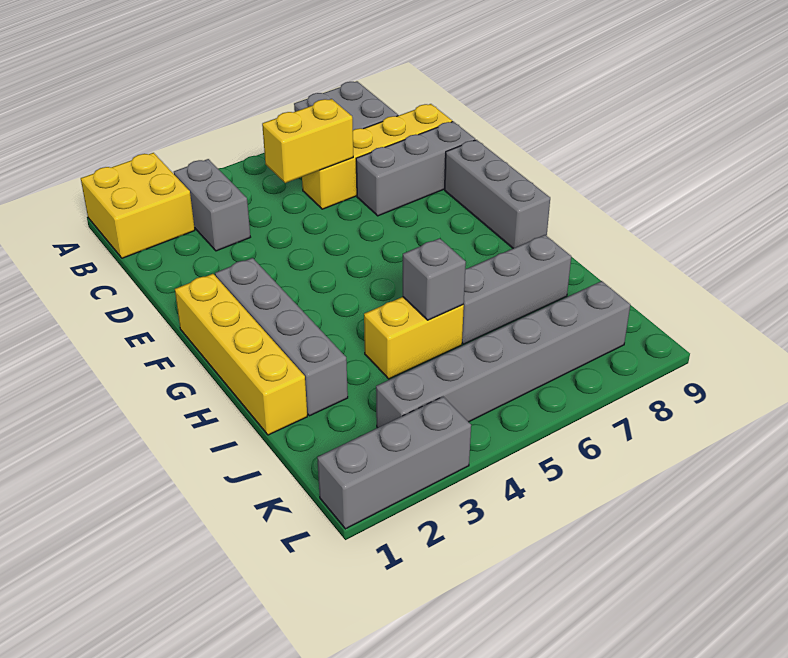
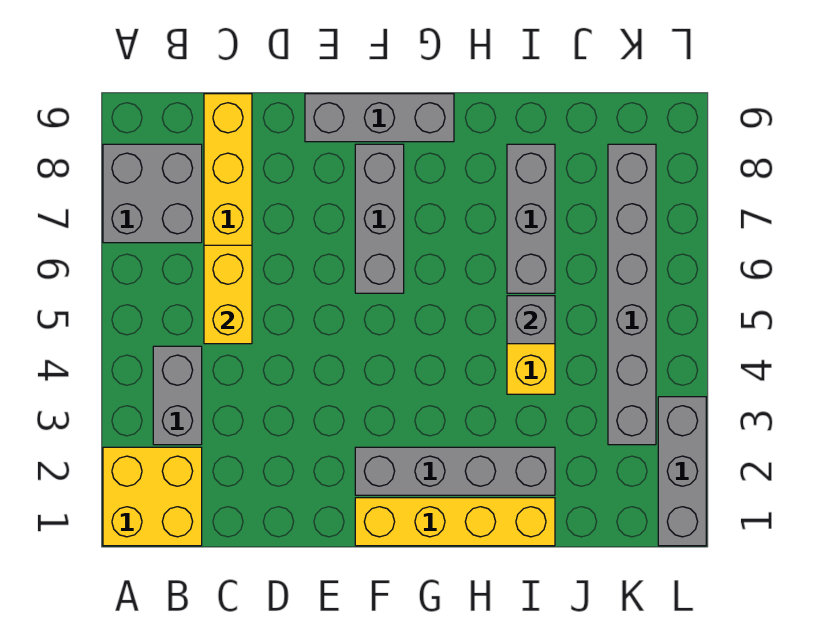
grey brick B3:C3 level 1 -> grey brick B3:B4 level 1
grey brick D7:D9 level 1 -> grey brick F6:F8 level 1

